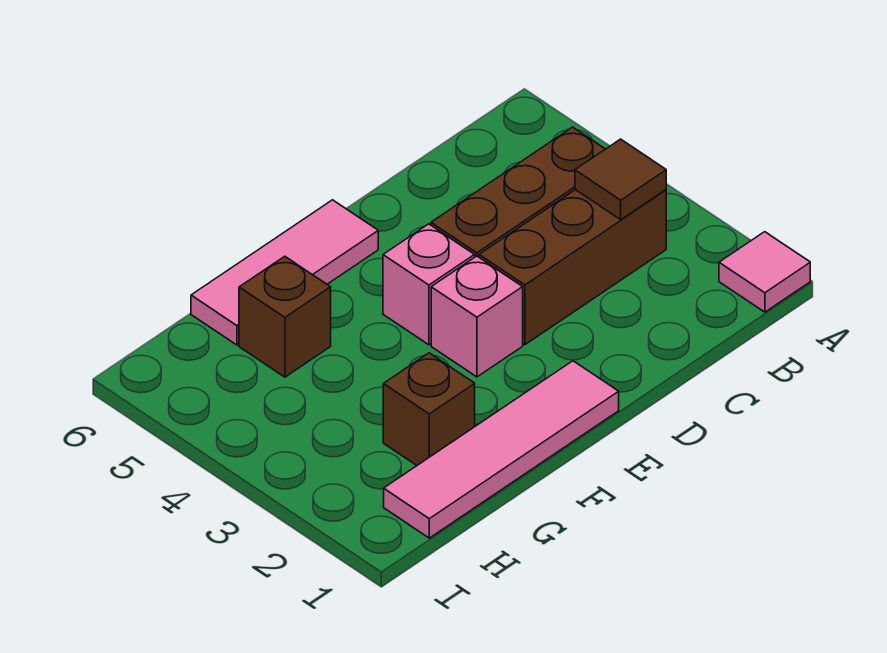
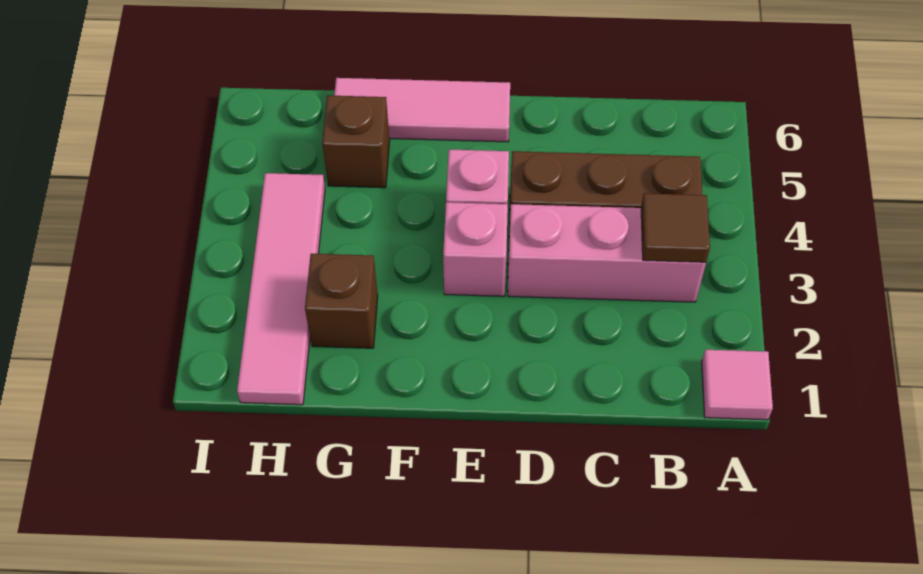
brown brick B3:D3 level 1 -> pink brick B3:D3 level 1
pink tile E1:H1 level 1 -> pink tile H1:H4 level 1

